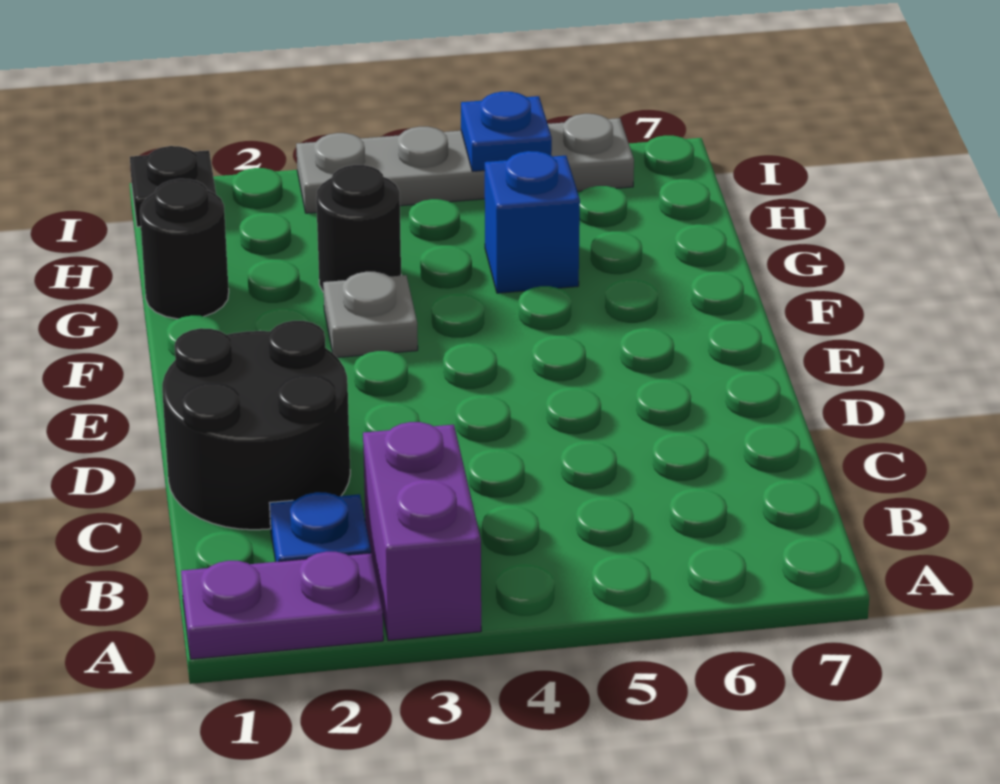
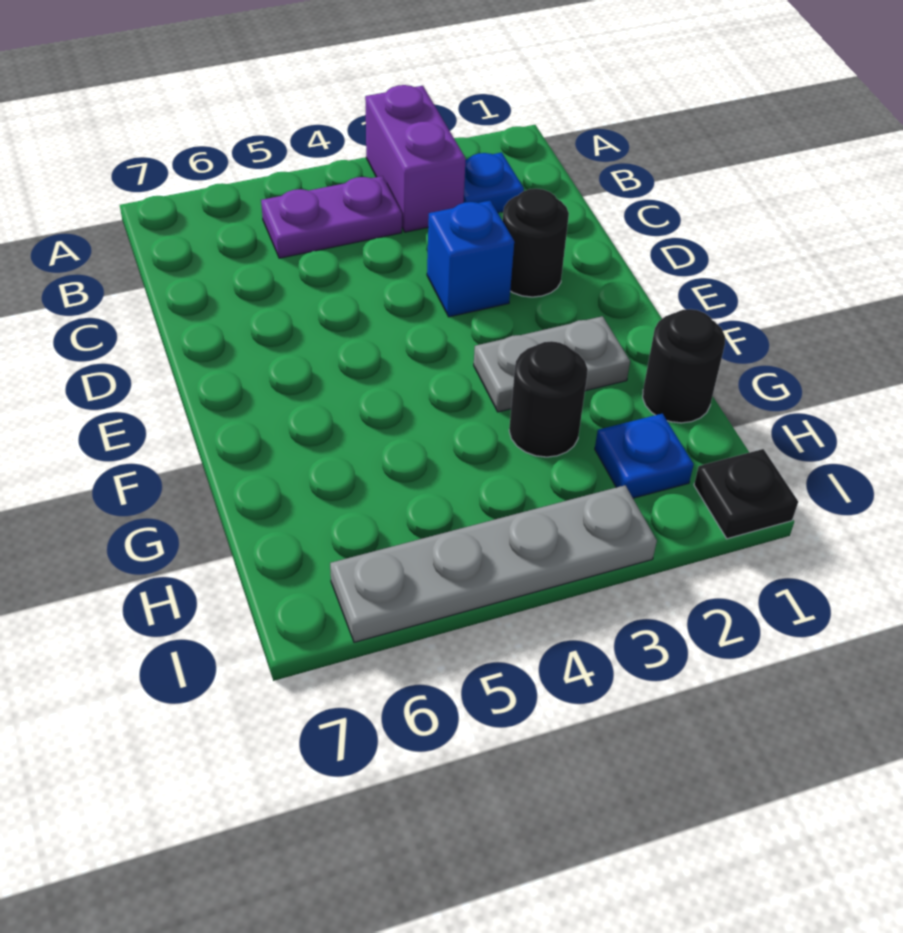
purple plate A1:A2 level 1 -> purple plate B4:B5 level 1
black round brick C1:D2 level 1 -> black round brick D2 level 1
grey plate F3 level 1 -> grey plate F2:F3 level 1
blue brick G5 level 1 -> blue brick D3 level 1
blue plate I5 level 2 -> blue plate H2 level 1

